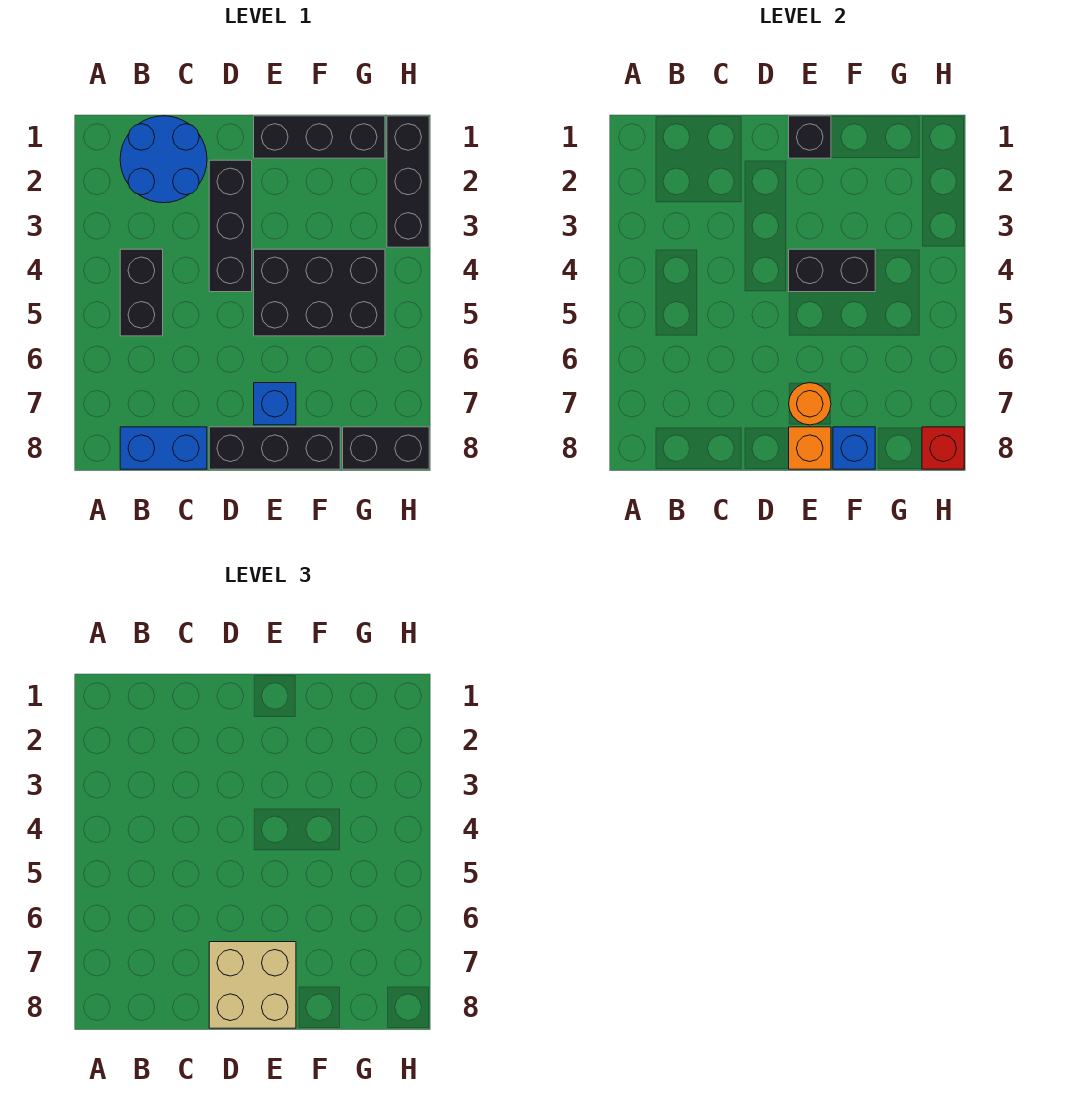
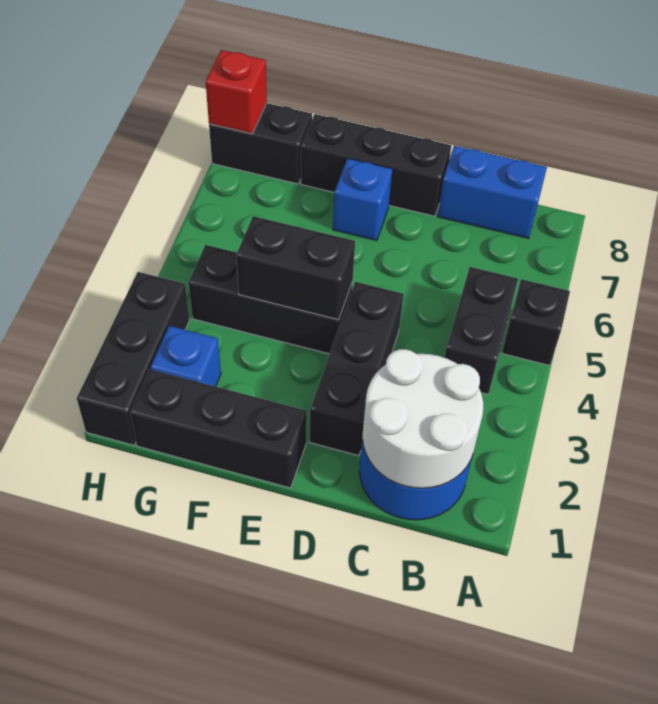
none -> white round brick B1:C2 level 2
tan brick D7:E8 level 3 -> none
black brick E1 level 2 -> black brick A5 level 1
black brick E4:G5 level 1 -> black brick E4:G4 level 1
orange round brick E7 level 2 -> none
orange brick E8 level 2 -> none
blue brick F8 level 2 -> blue brick G2 level 1

